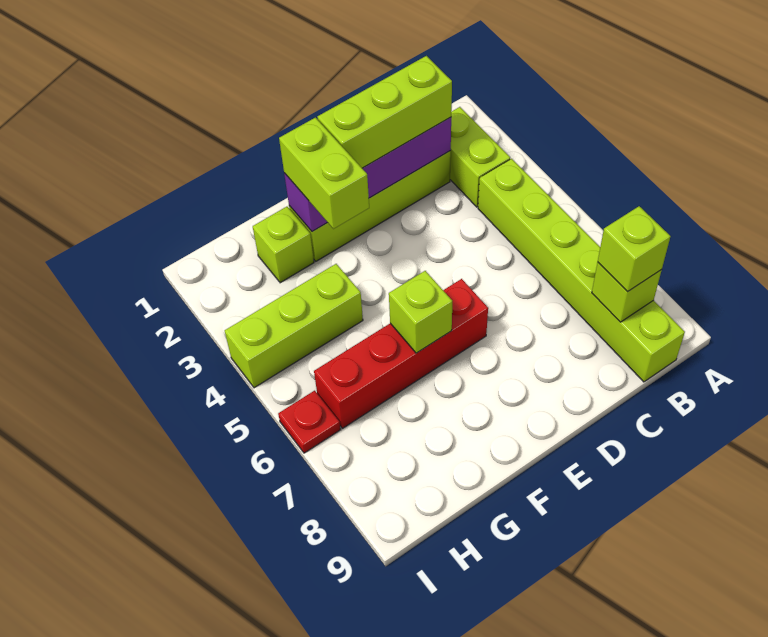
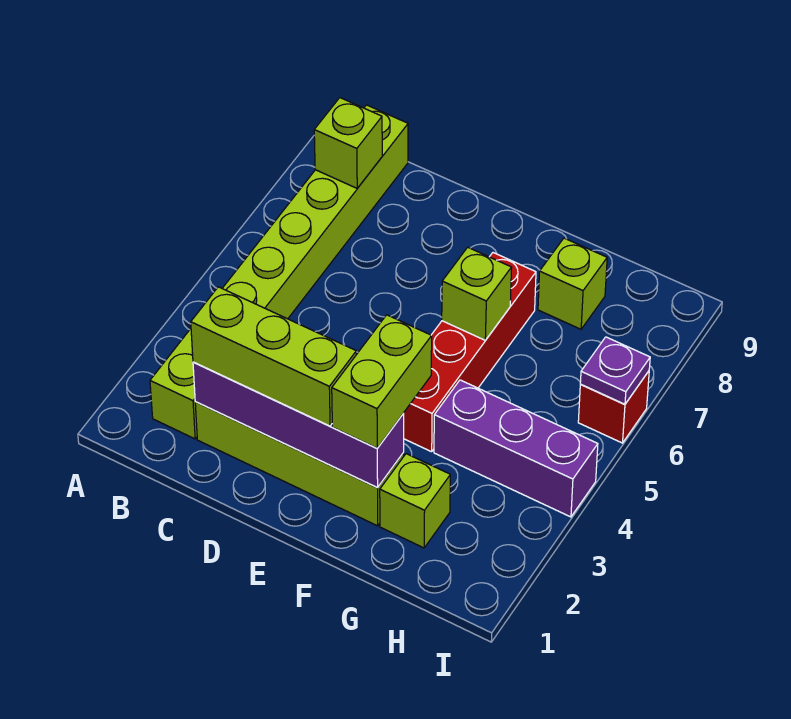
lime brick B8 level 3 -> lime brick G8 level 1
red brick E6:H6 level 1 -> red brick F4:F7 level 1
lime brick G4:I4 level 1 -> purple brick G4:I4 level 1
red plate I6 level 1 -> red brick I6 level 1
none -> purple plate I6 level 2

